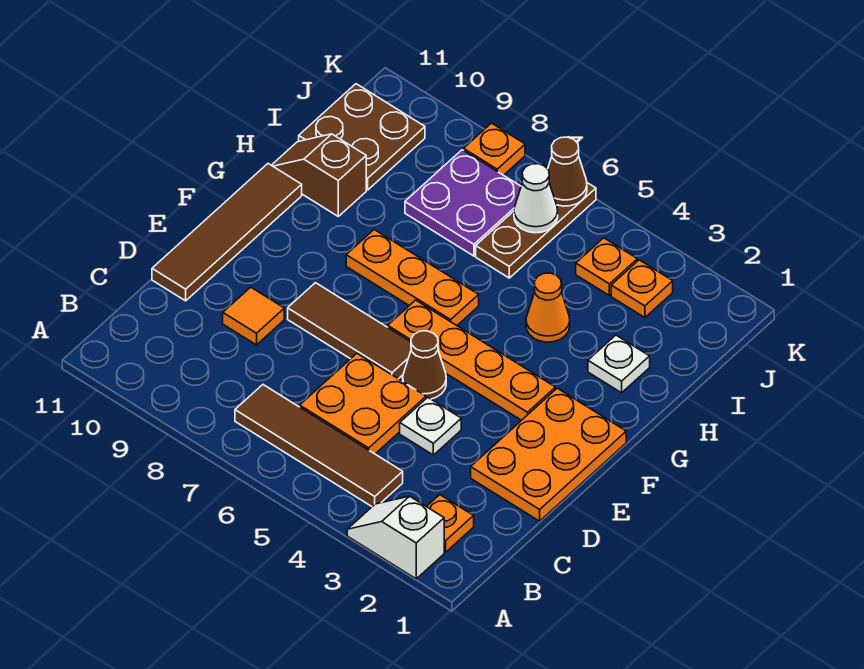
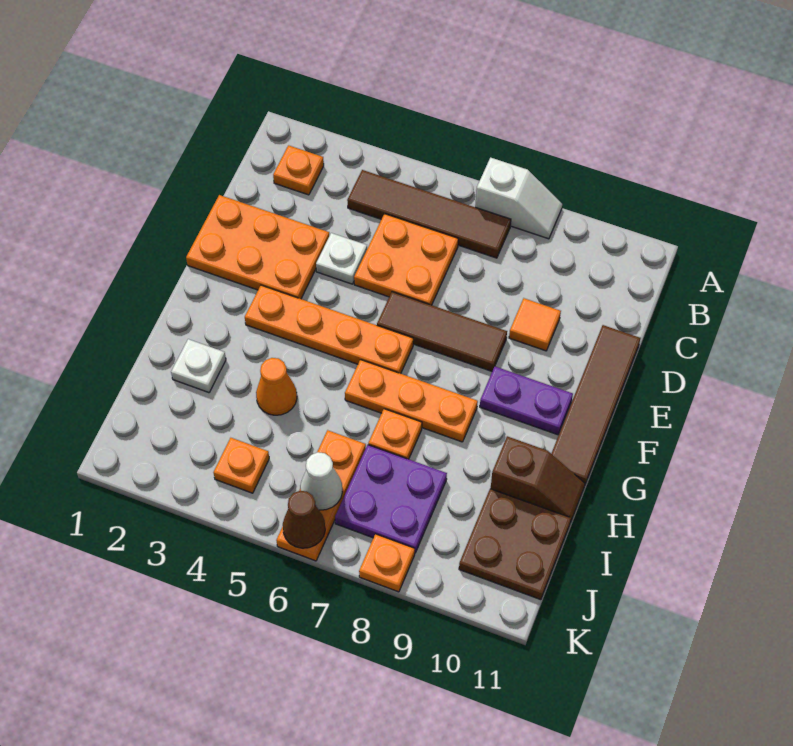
white slope A2:A3 level 1 top 2 -> white slope A7:A8 level 1 top 7
orange plate D1:F2 level 1 -> orange plate D1:E3 level 1
brown cone E5 level 1 -> none
none -> purple plate F9:F10 level 1
brown plate I6:K6 level 1 -> orange plate I6:K6 level 1
orange plate J3 level 1 -> orange plate H7 level 1

